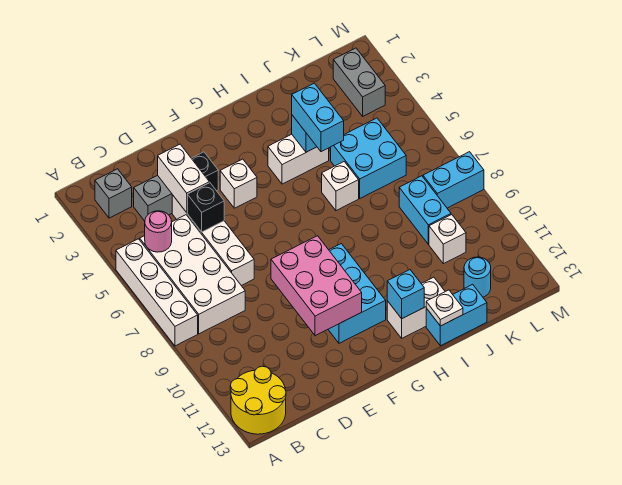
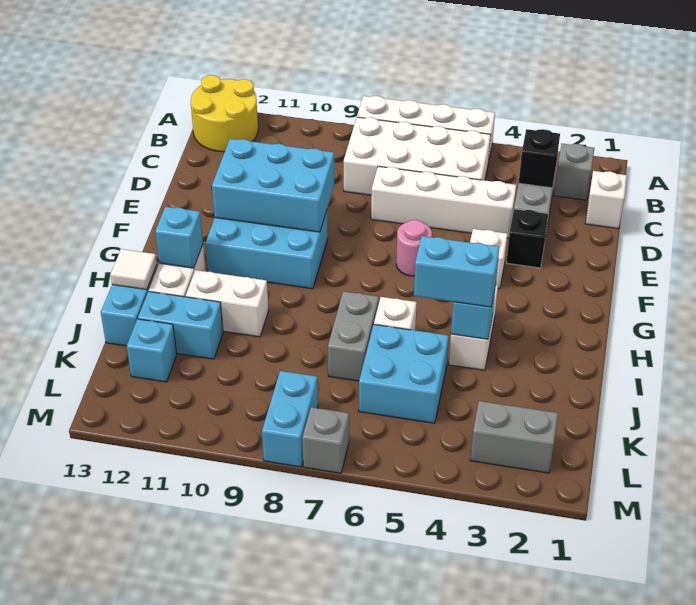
pink round brick B5 level 2 -> pink round brick F6 level 1
white brick D3:D4 level 2 -> white brick I10:I11 level 1
black brick D5 level 2 -> black brick C3 level 2
pink brick E9:F11 level 2 -> cyan brick E9:F11 level 2
none -> grey brick I7:J7 level 1
white plate I13 level 2 -> white tile I13 level 2
cyan brick K8:K9 level 1 -> cyan brick J11:J12 level 1
white brick K10 level 1 -> white brick C1 level 1
cyan round brick K12 level 1 -> cyan brick K12 level 1
none -> grey brick M7 level 1

